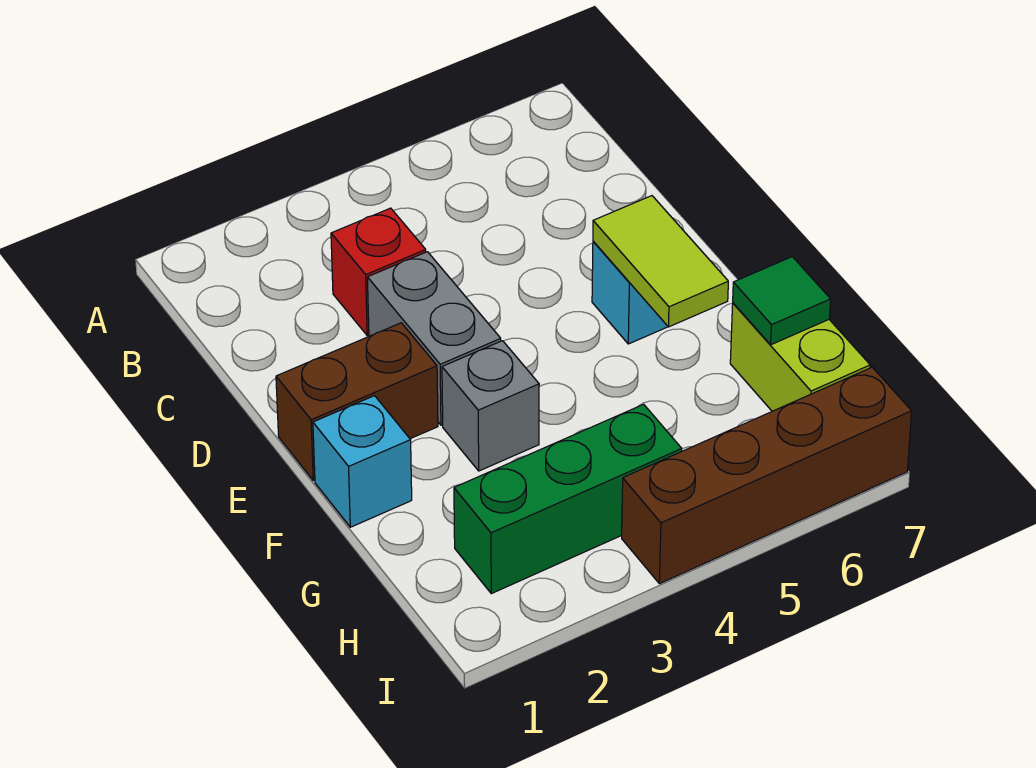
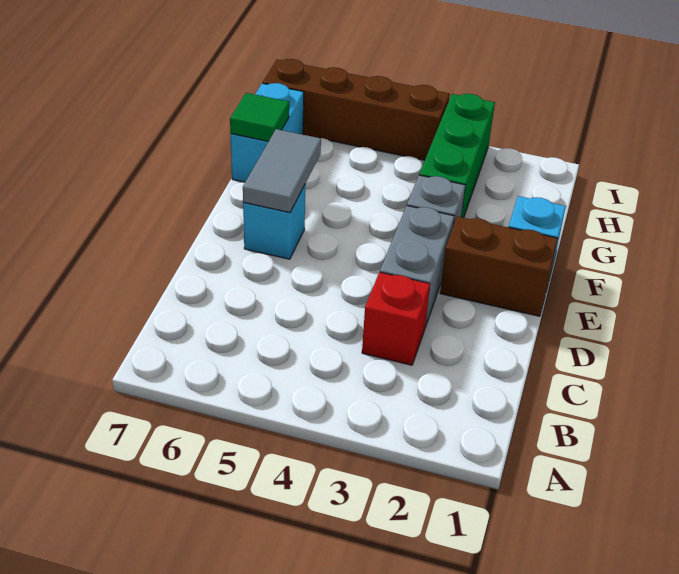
lime tile E6:F6 level 2 -> grey tile E6:F6 level 2
lime brick G7:H7 level 1 -> cyan brick G7:H7 level 1
green brick H2:H4 level 1 -> green brick G3:I3 level 1

